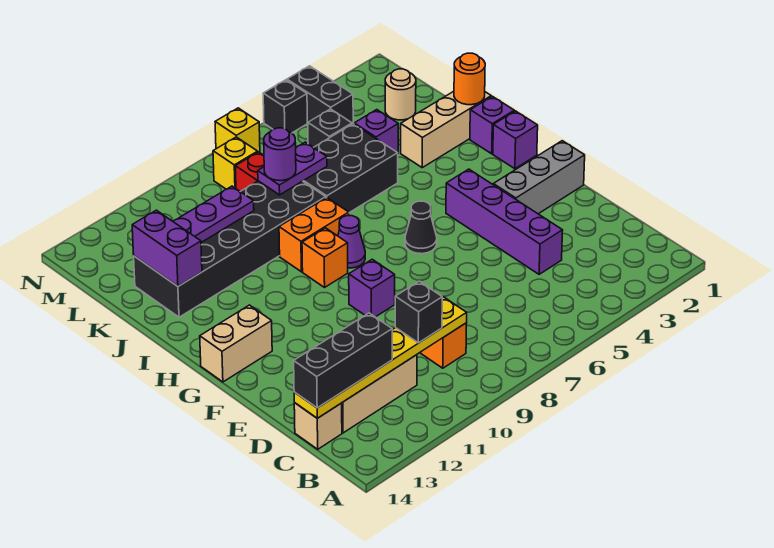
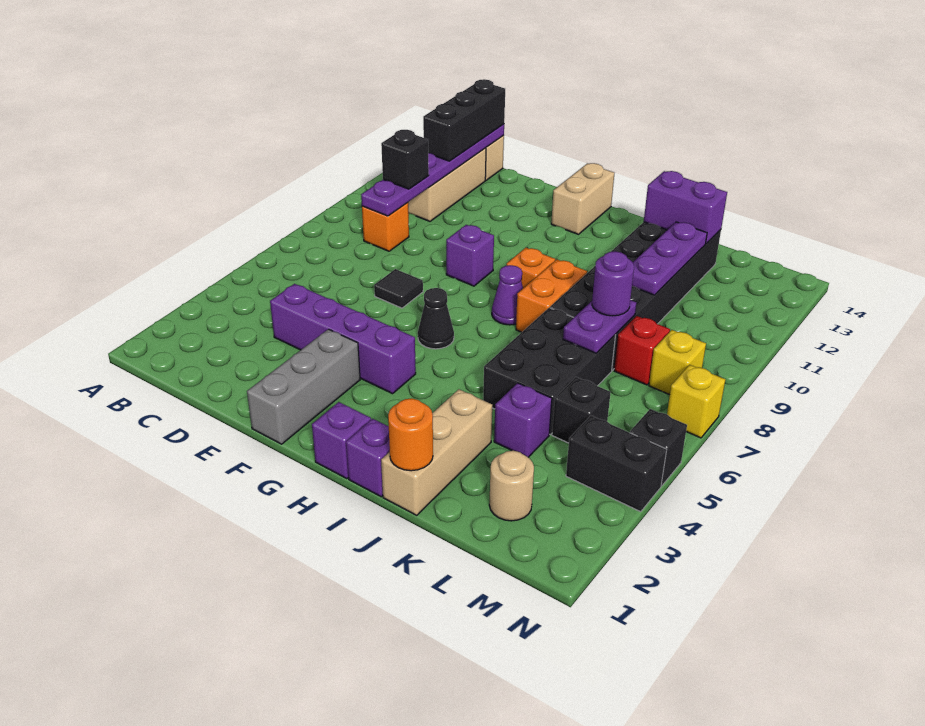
yellow plate C9:C14 level 2 -> purple plate C9:C14 level 2
none -> black tile E7 level 1

